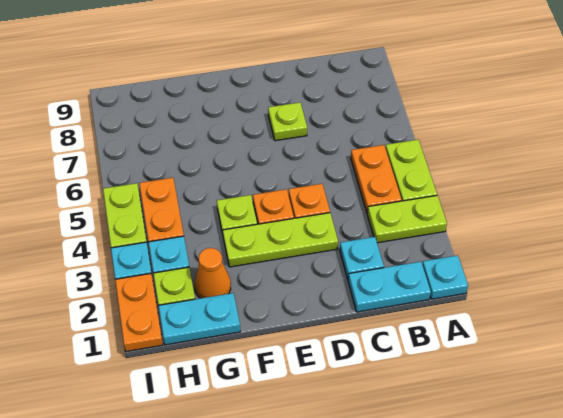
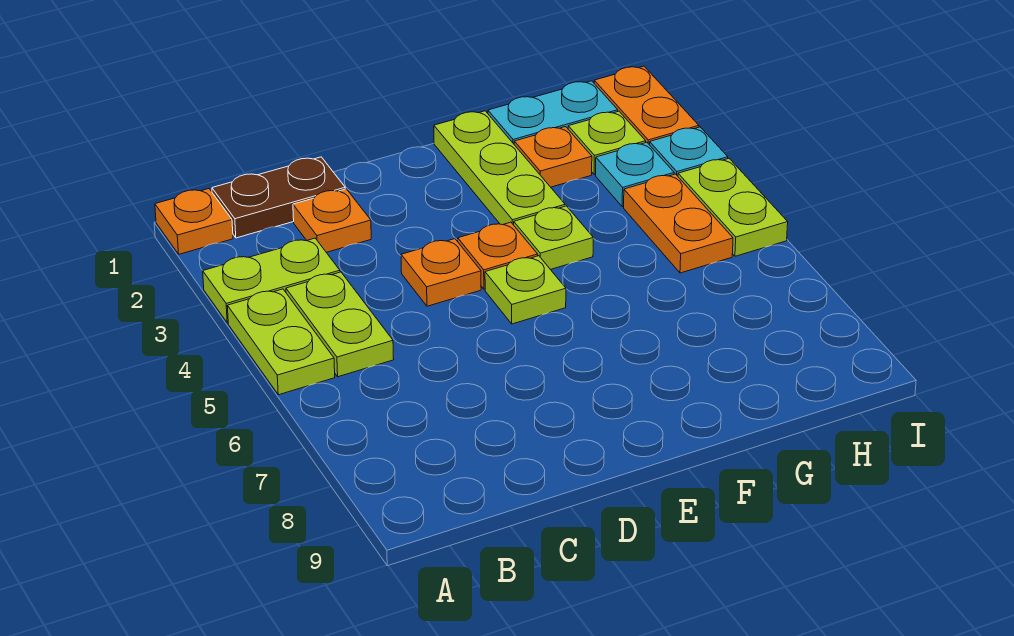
cyan plate A1 level 1 -> orange plate A1 level 1
cyan plate B1:C1 level 1 -> brown plate B1:C1 level 1
orange plate B4:B5 level 1 -> lime plate B4:B5 level 1
cyan plate C2 level 1 -> orange plate C2 level 1
lime plate D3:F3 level 1 -> lime plate F1:F3 level 1
lime plate D7 level 1 -> lime plate E5 level 1
orange cone G2 level 1 -> orange plate G2 level 1

